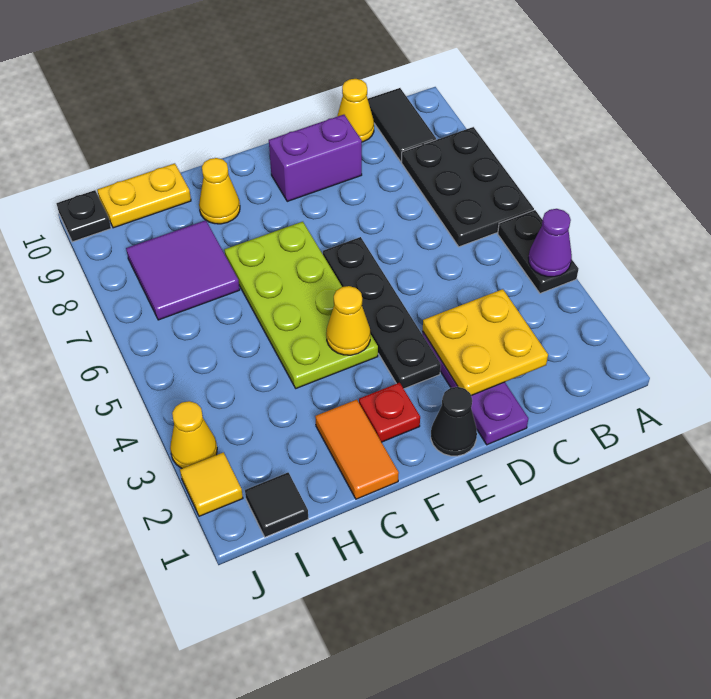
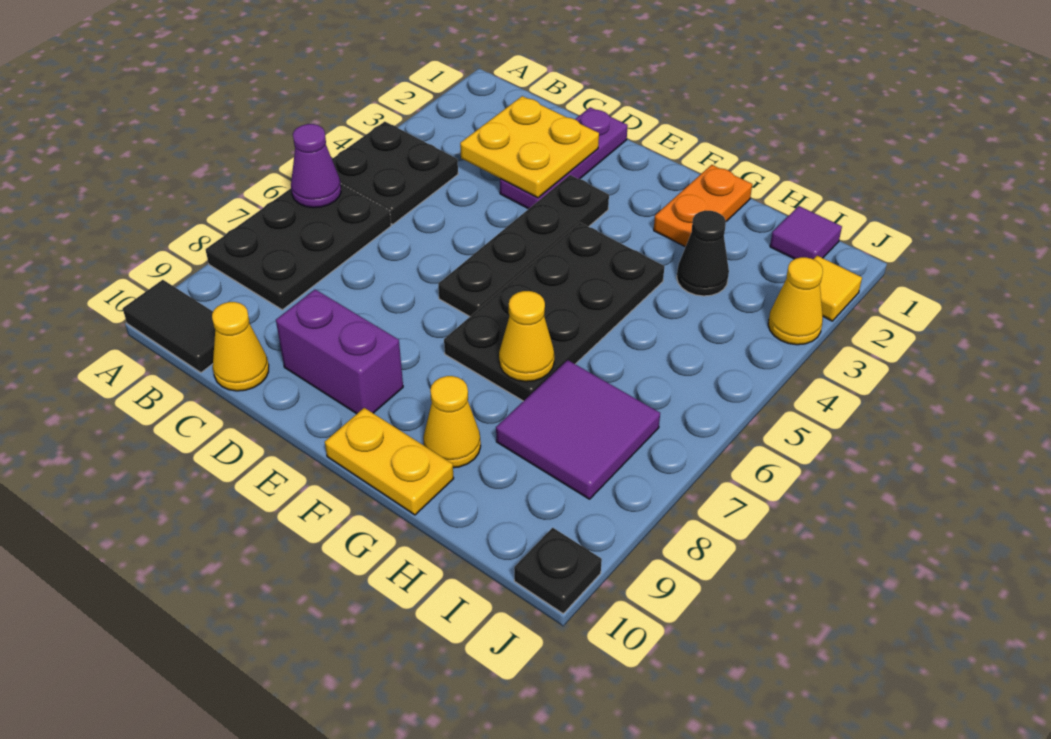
black plate A4:A5 level 1 -> black plate A4:B5 level 1
purple cone A4 level 2 -> purple cone A6 level 2
black tile B9:B10 level 1 -> black tile A10:B10 level 1
black cone E1 level 1 -> black cone H3 level 1
red plate F2 level 1 -> none
lime plate F4:G7 level 1 -> black plate F4:G7 level 1
yellow cone F4 level 2 -> yellow cone G7 level 2
orange tile G1:G2 level 1 -> orange plate G1:G2 level 1
yellow plate H10:I10 level 1 -> yellow plate F10:G10 level 1
black tile I1 level 1 -> purple tile I1 level 1

